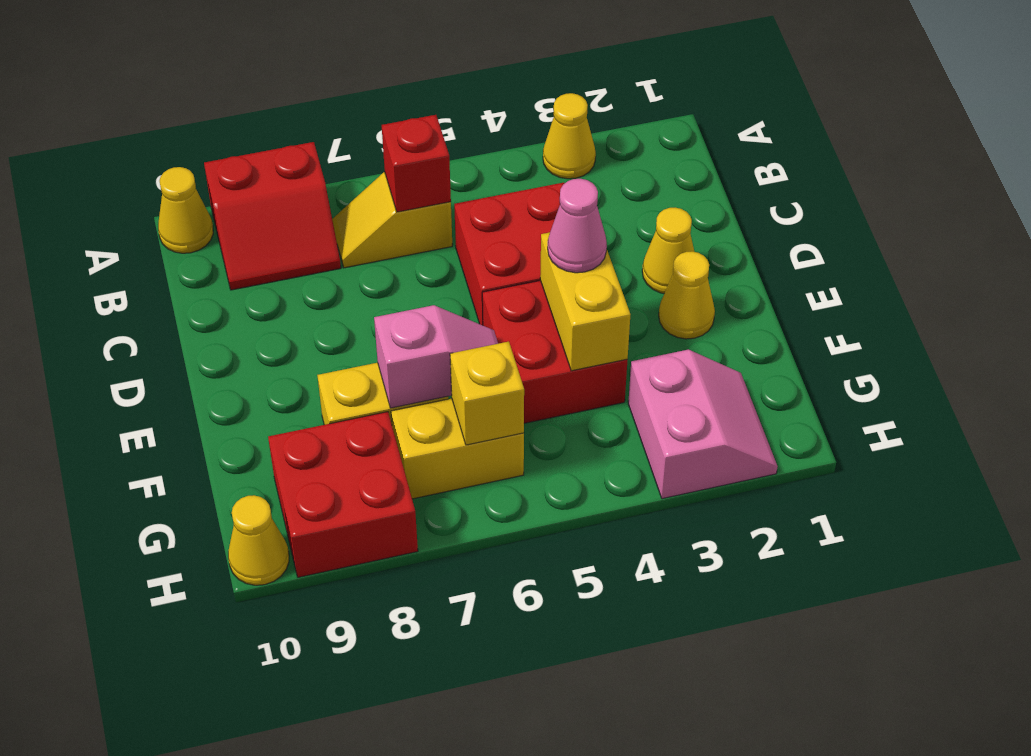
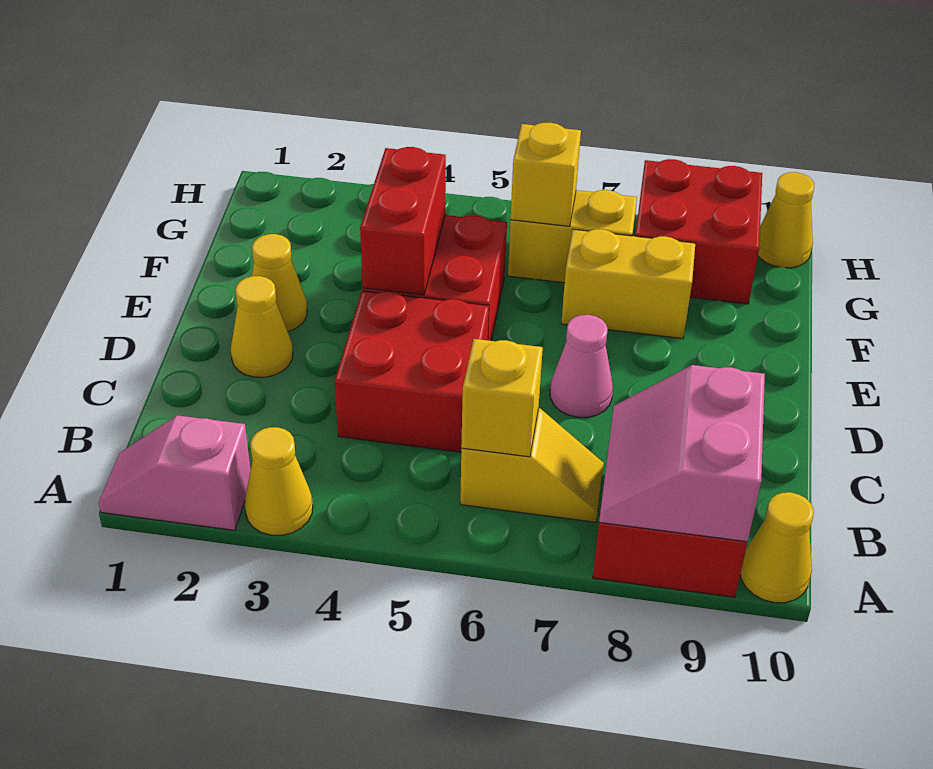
red brick B6 level 2 -> yellow brick B6 level 2
yellow brick E4:F4 level 2 -> red brick E4:F4 level 2
pink cone E4 level 3 -> pink cone D7 level 1
pink slope F6:F7 level 2 top 7 -> pink slope A1:A2 level 1 top 2
pink slope G2:H3 level 1 top 3 -> pink slope A8:B9 level 2 top 9

